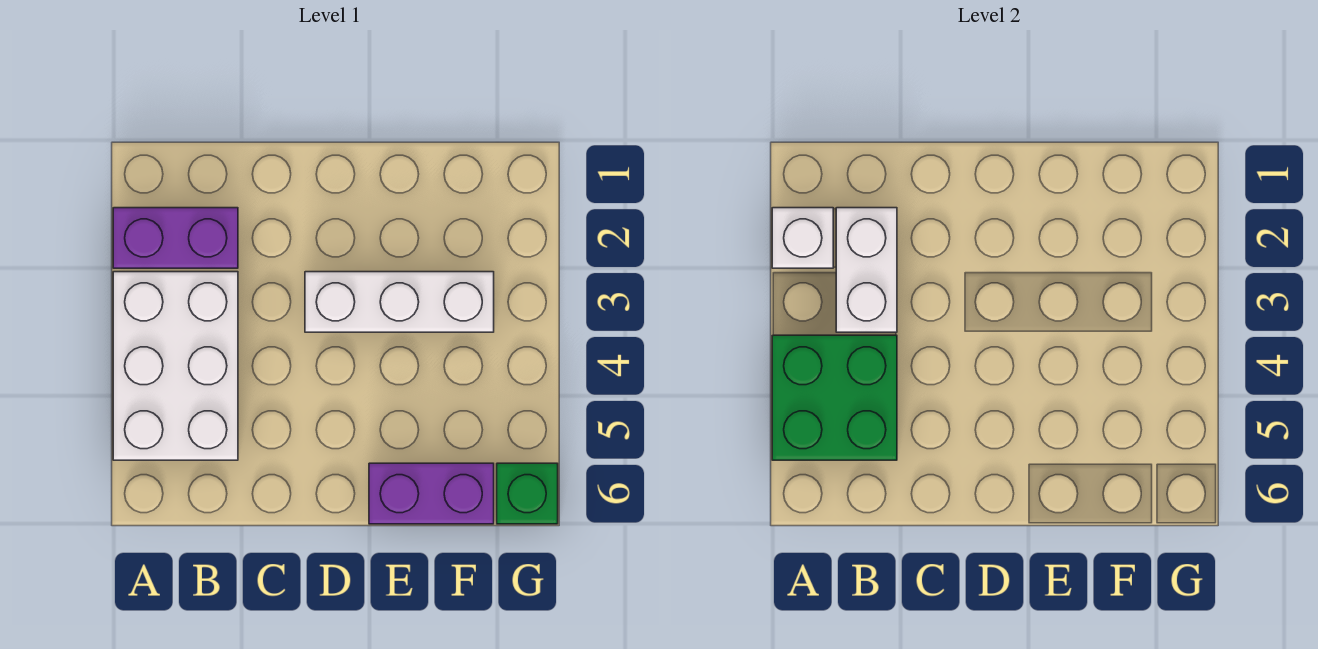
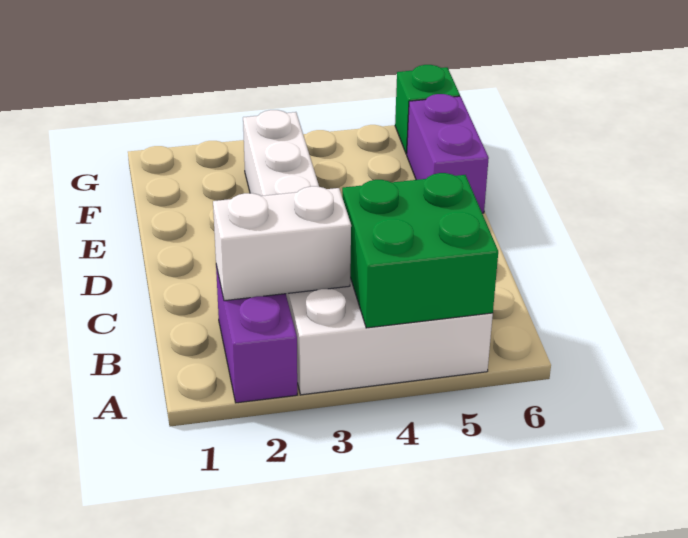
white brick A2 level 2 -> none

